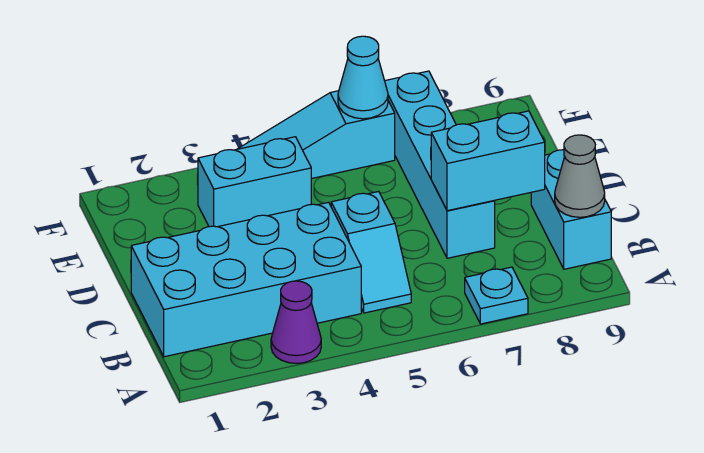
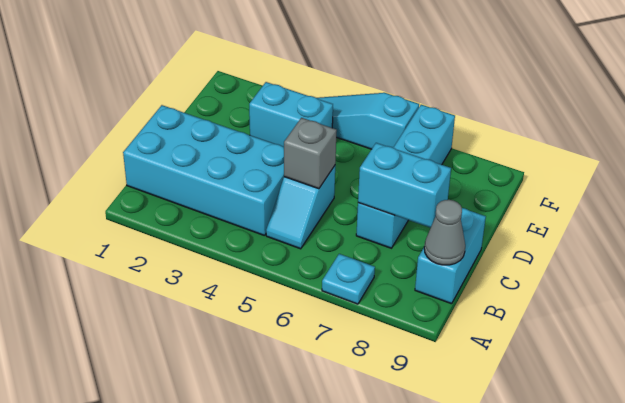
purple cone A3 level 1 -> none
none -> grey brick C5 level 2
cyan cone F6 level 2 -> none

